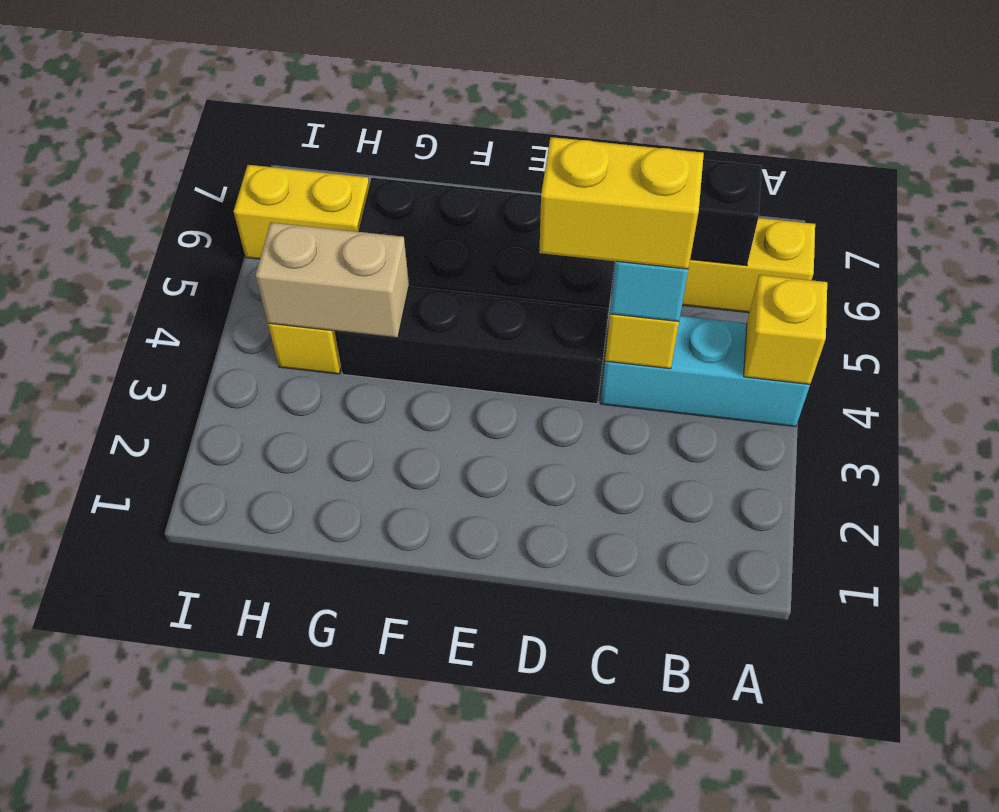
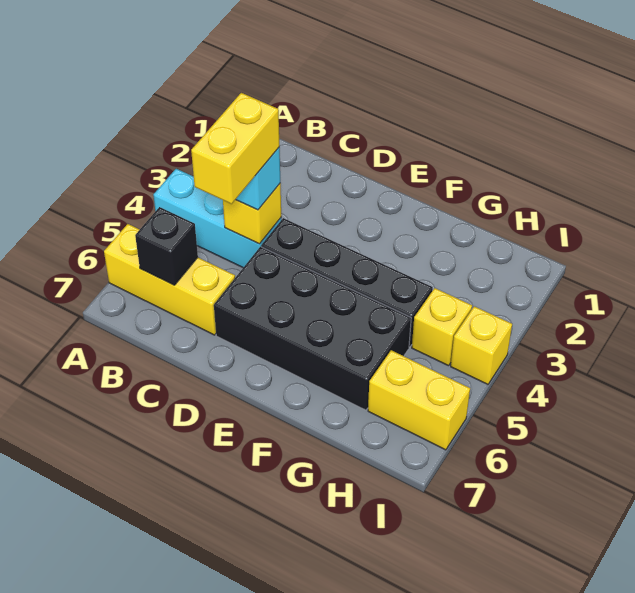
yellow brick A4 level 2 -> yellow brick I4 level 1
yellow brick C4:D4 level 4 -> yellow brick C4:C5 level 4
tan brick G4:H4 level 2 -> none

